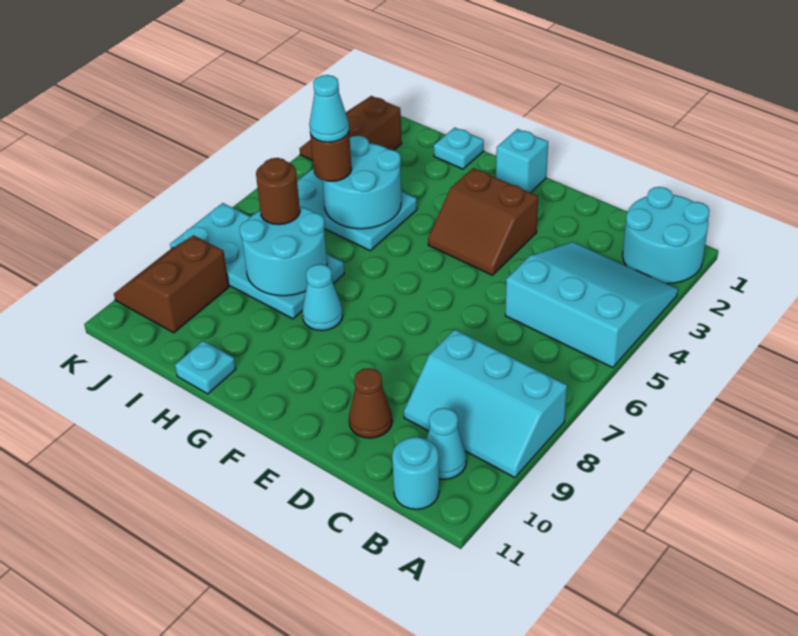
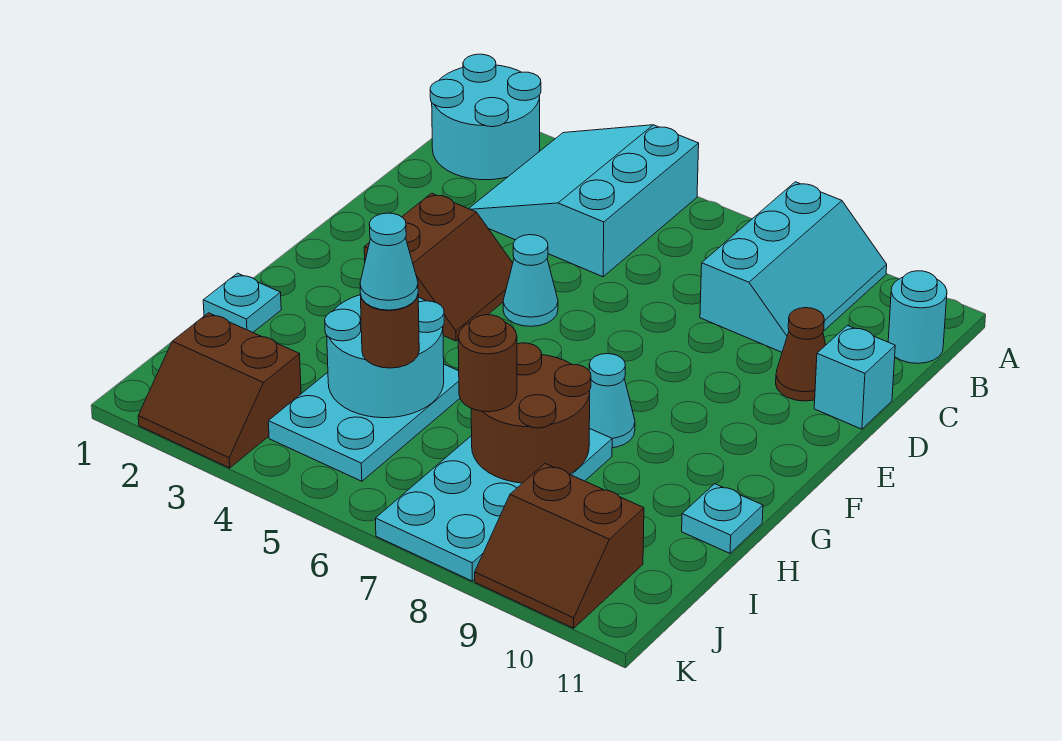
cyan cone B10 level 1 -> cyan cone E5 level 1
cyan brick F1 level 1 -> cyan brick D11 level 1
cyan round brick H7:I8 level 2 -> brown round brick H7:I8 level 2

